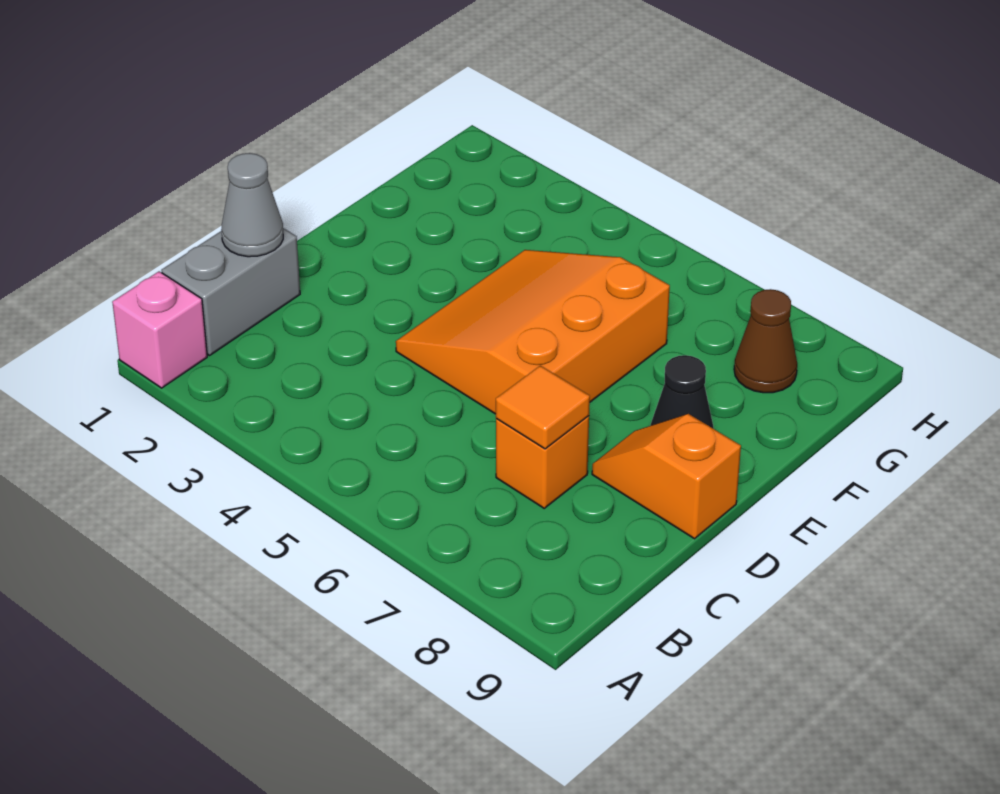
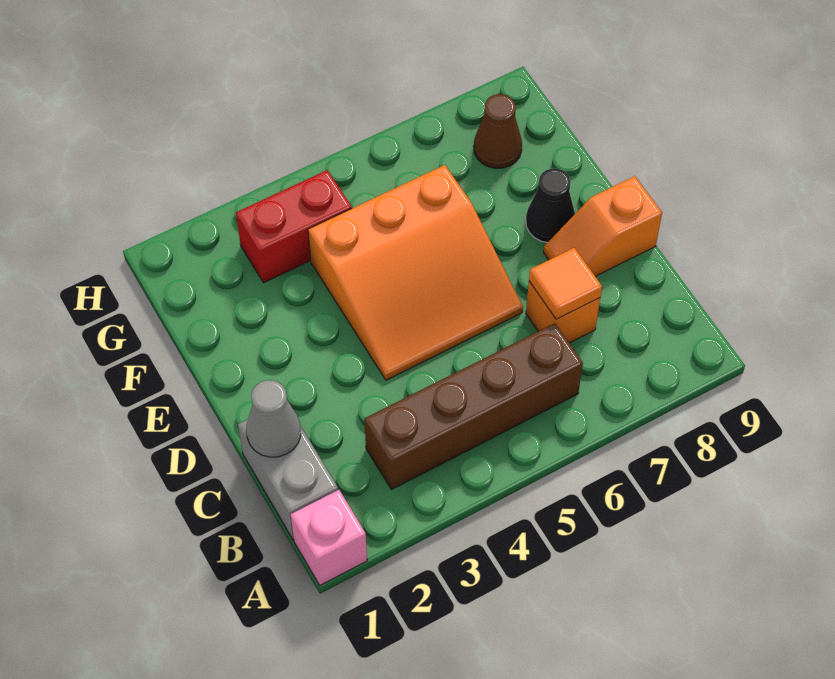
none -> brown brick B3:B6 level 1
orange slope D4:F6 level 1 top 6 -> orange slope D4:F6 level 1 top F
none -> red brick G3:G4 level 1

